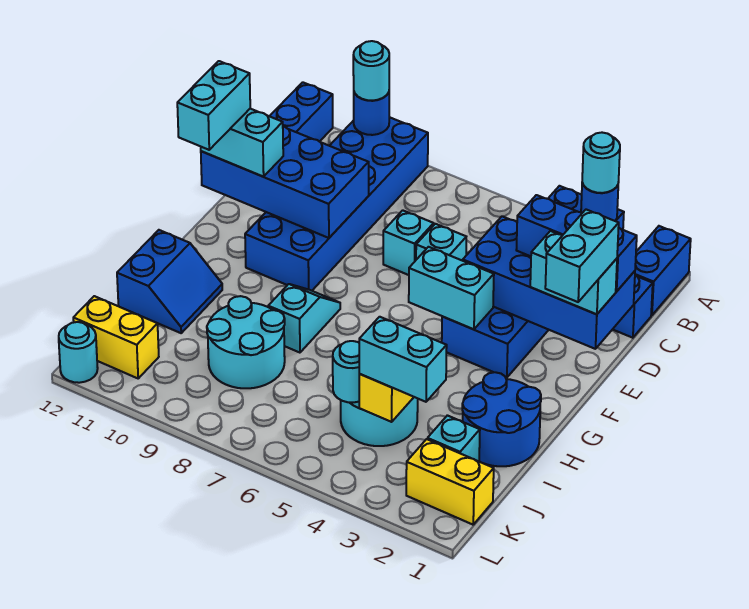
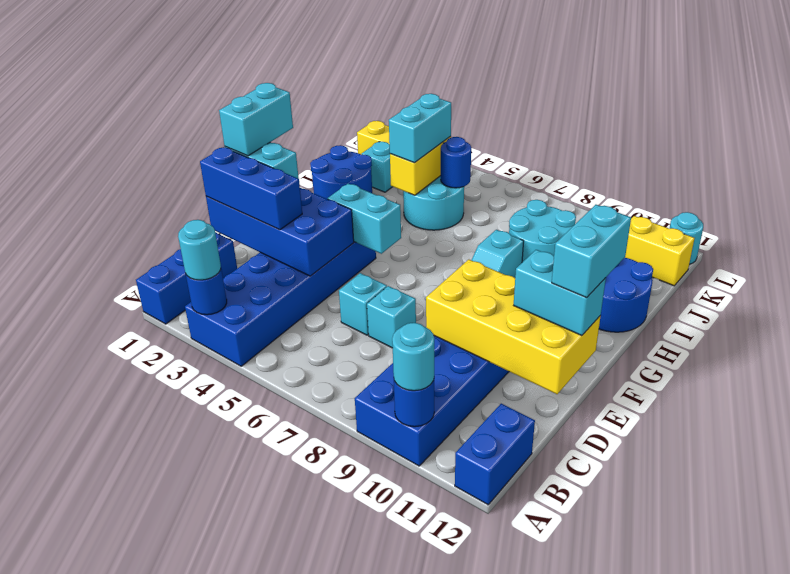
blue brick D9:E12 level 2 -> yellow brick D9:E12 level 2
blue slope H11:I12 level 1 top 12 -> blue round brick H11:I12 level 1
cyan brick J3:J4 level 3 -> cyan brick I4:J4 level 3
cyan round brick J5 level 2 -> blue round brick J5 level 2

